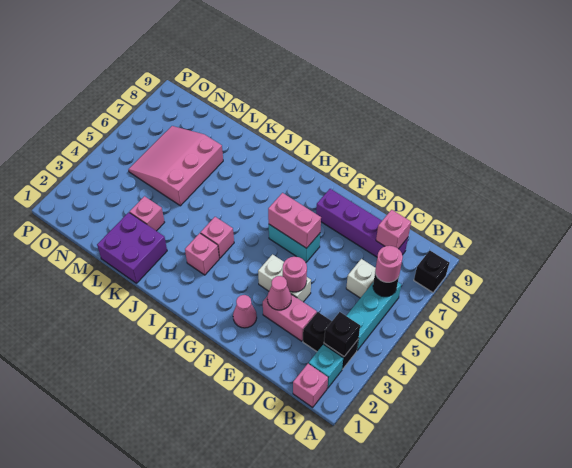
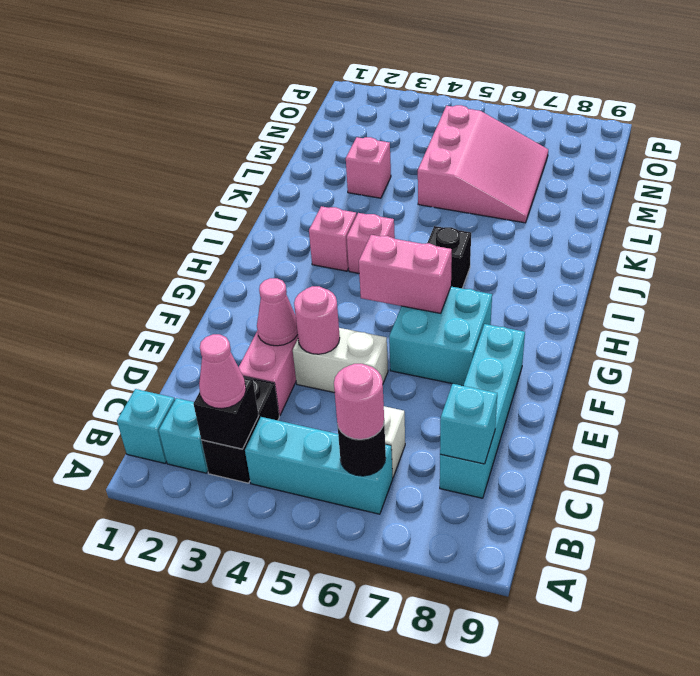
black brick A8 level 1 -> black brick I6 level 1
pink brick B1 level 1 -> cyan brick B1 level 1
purple brick C8:F8 level 1 -> cyan brick C8:F8 level 1
pink brick C8 level 2 -> cyan brick C8 level 2
white brick E4:F4 level 1 -> white brick E4:E5 level 1
pink cone F2 level 1 -> pink cone B3 level 3
cyan brick F6:G6 level 1 -> cyan brick F6:G7 level 1
pink brick F6:G6 level 2 -> pink brick G5:G6 level 2
purple brick K1:L2 level 1 -> none
pink slope L5:N7 level 1 top L -> pink slope L5:N7 level 1 top 5

